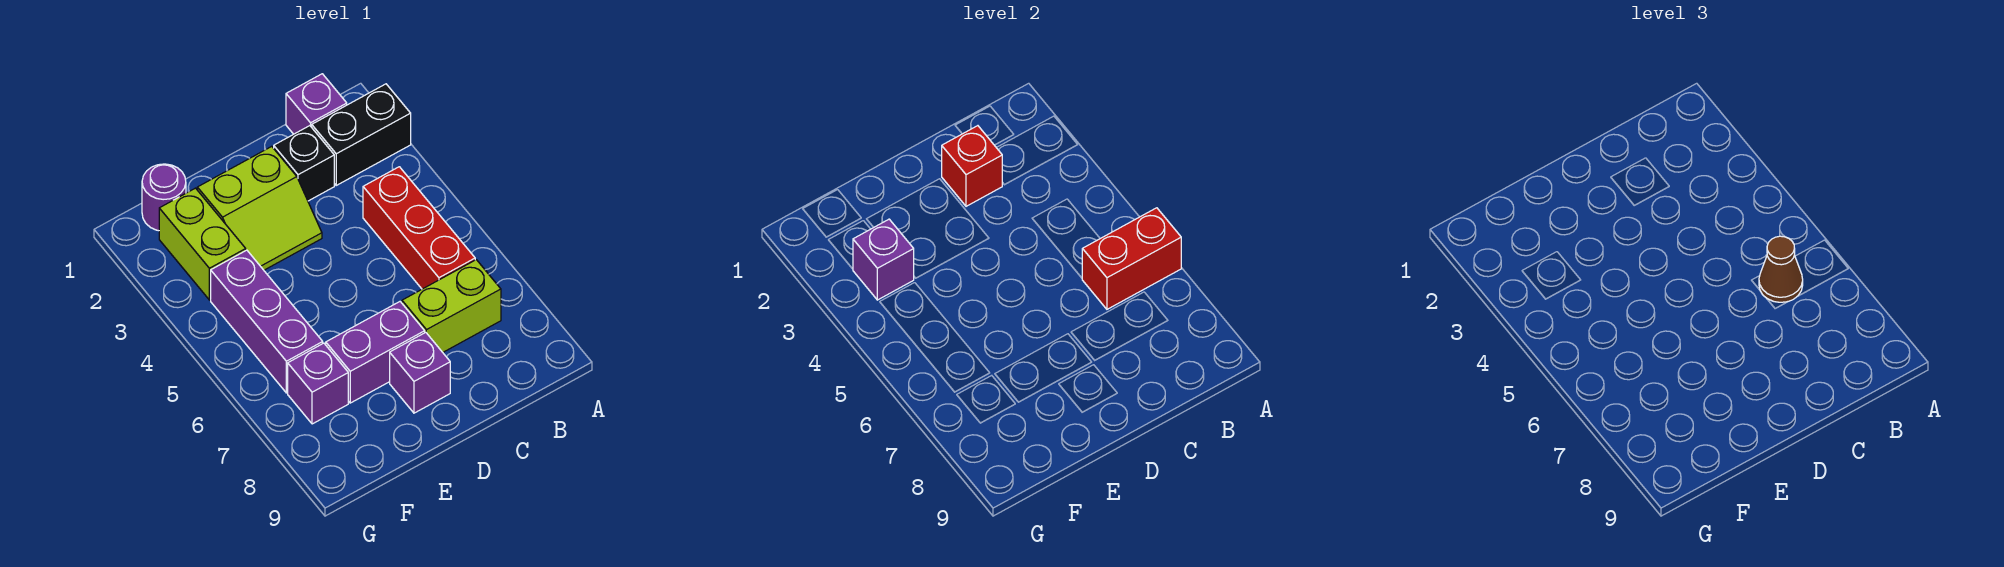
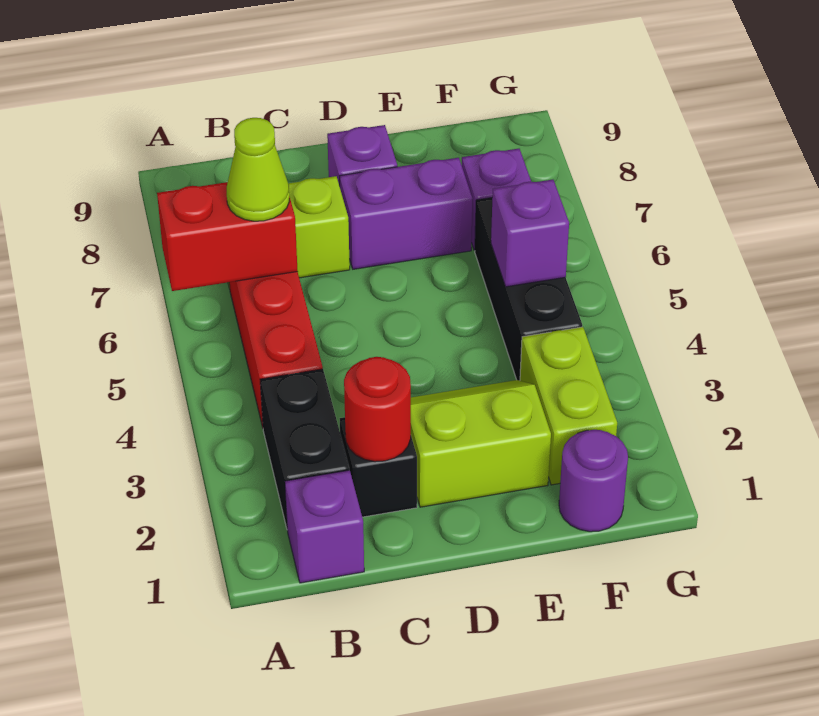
black brick A2:B2 level 1 -> black brick B2:B3 level 1
brown cone B6 level 3 -> lime cone B6 level 3
red brick C2 level 2 -> red round brick C2 level 2
purple brick F3 level 2 -> purple brick F5 level 2
purple brick F4:F6 level 1 -> black brick F4:F6 level 1

